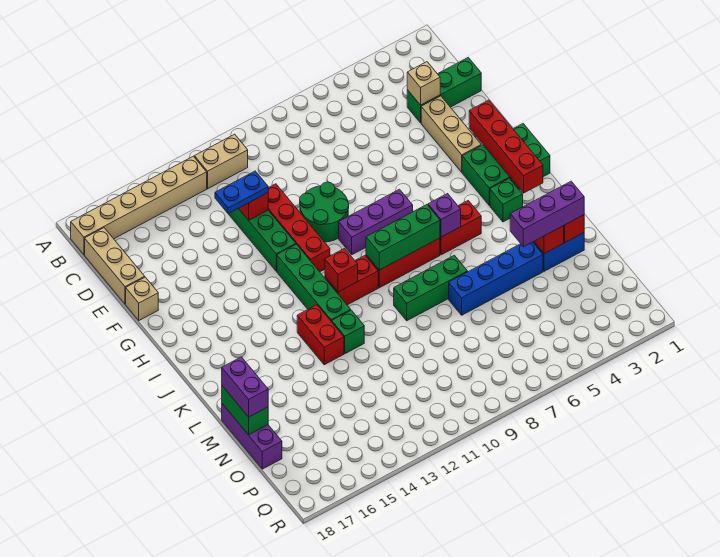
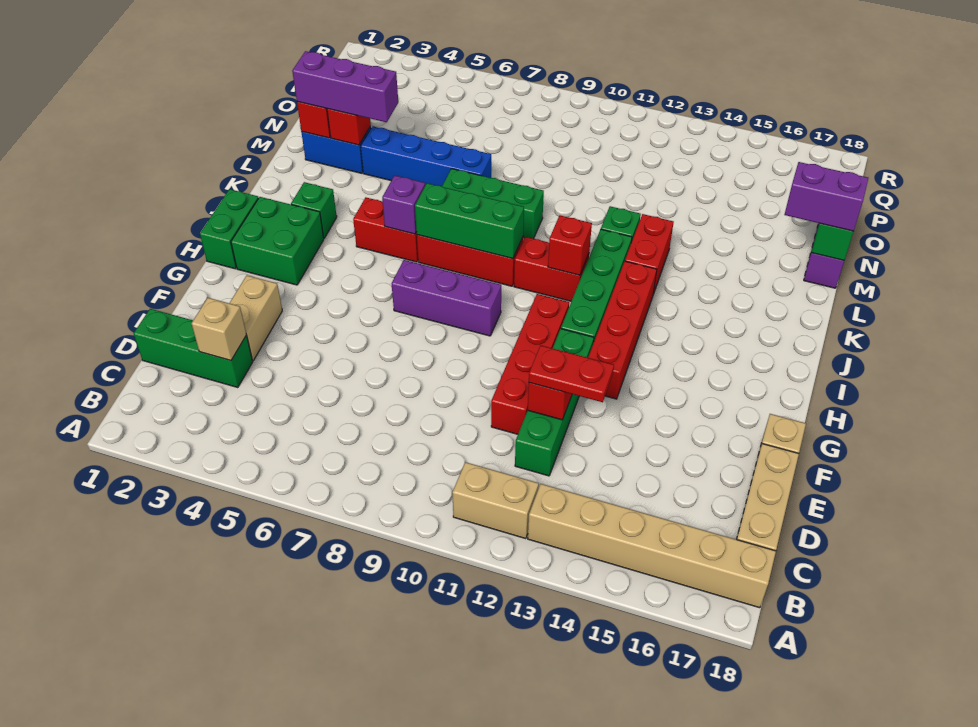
tan brick E3:G3 level 1 -> tan brick E3:F3 level 1
blue plate E12:E13 level 3 -> red plate E12:E13 level 3
green round brick F9:G10 level 1 -> none
red brick G2:J2 level 2 -> red brick G13:J13 level 1
purple brick M18:N18 level 3 -> purple brick M17:M18 level 3

